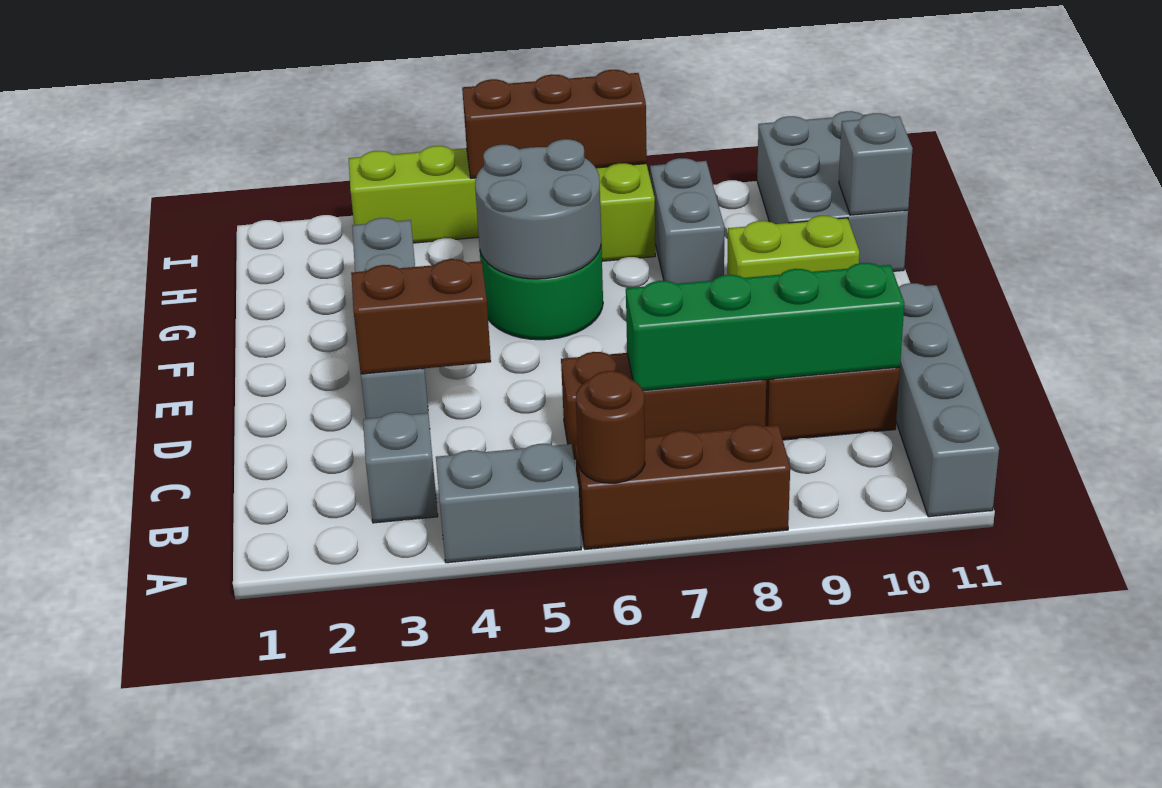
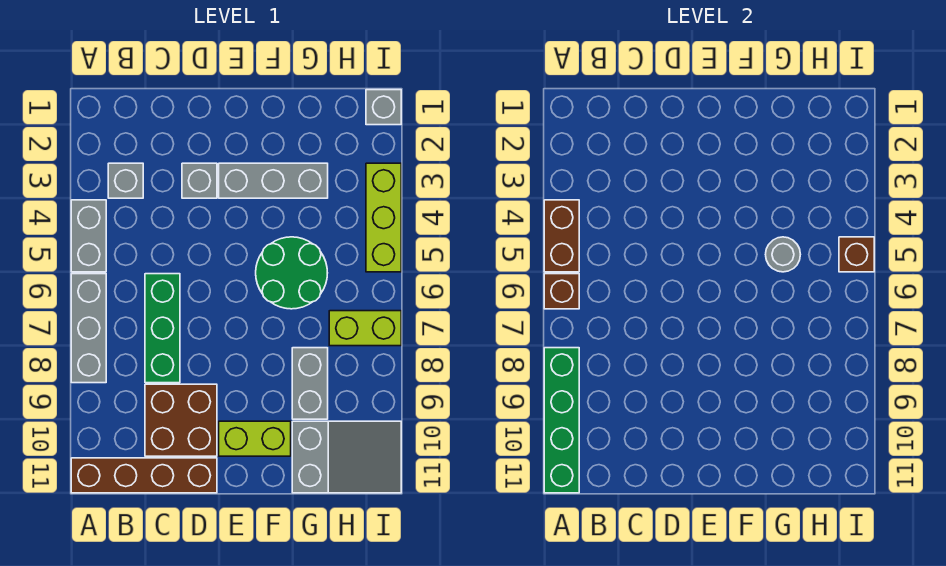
brown brick A6:A8 level 1 -> grey brick A6:A8 level 1
brown round brick A6 level 2 -> brown brick A6 level 2
grey brick A11:D11 level 1 -> brown brick A11:D11 level 1
brown brick C6:C8 level 1 -> green brick C6:C8 level 1
green brick C7:C10 level 2 -> green brick A8:A11 level 2
brown brick D3:D4 level 2 -> brown brick A4:A5 level 2
grey round brick F5:G6 level 2 -> grey round brick G5 level 2
lime brick F9:F10 level 1 -> lime brick E10:F10 level 1
grey brick G8:H8 level 1 -> grey brick G8:G9 level 1
grey brick G10:I11 level 1 -> grey slope G10:I11 level 1 top G
grey brick G11 level 2 -> grey brick I1 level 1
brown brick I5:I7 level 2 -> brown brick I5 level 2

